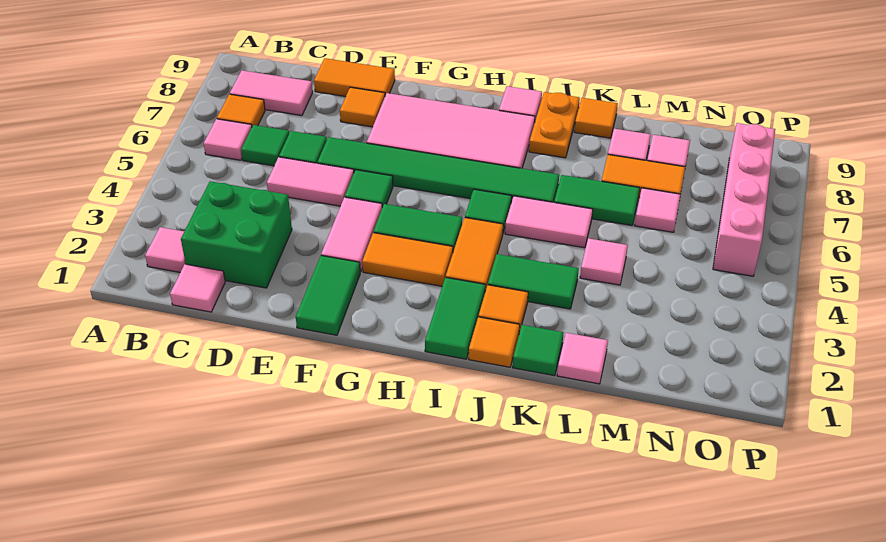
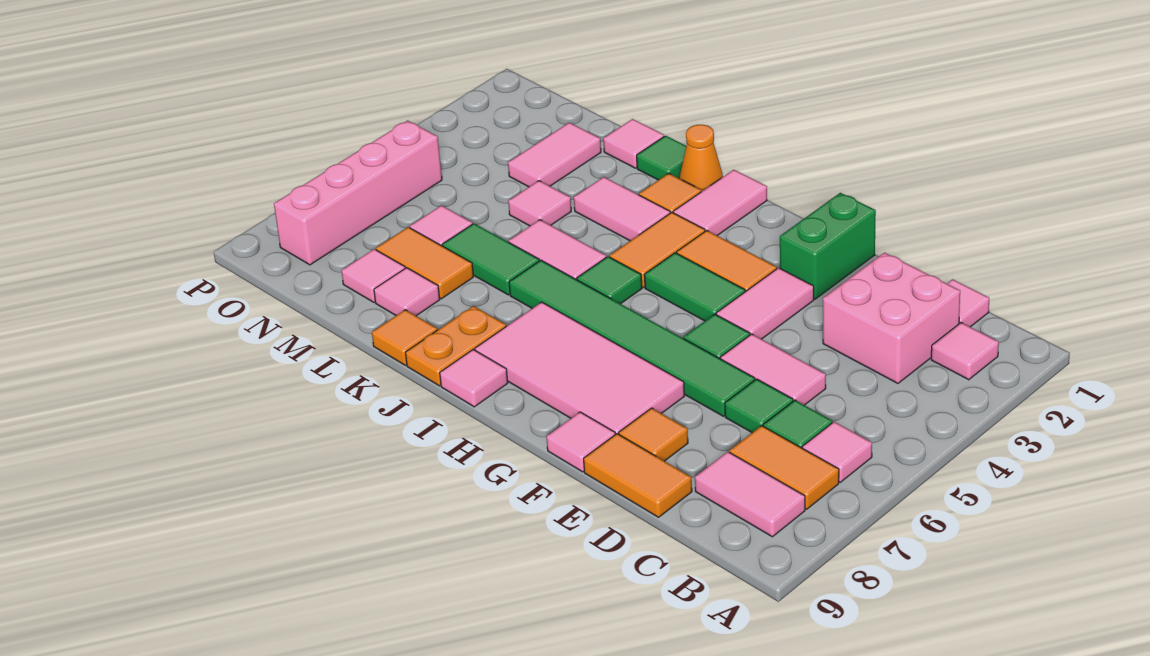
orange tile B7 level 1 -> orange tile B7:C7 level 1
green brick C2:D3 level 1 -> pink brick C2:D3 level 1
green tile F1:F2 level 1 -> green brick F1:F2 level 1
none -> pink tile F9 level 1
green tile I1:I2 level 1 -> pink tile I1:I2 level 1
orange tile J1 level 1 -> orange cone J1 level 1
green tile J3:K3 level 1 -> pink tile J3:K3 level 1
none -> pink tile M2:M3 level 1

